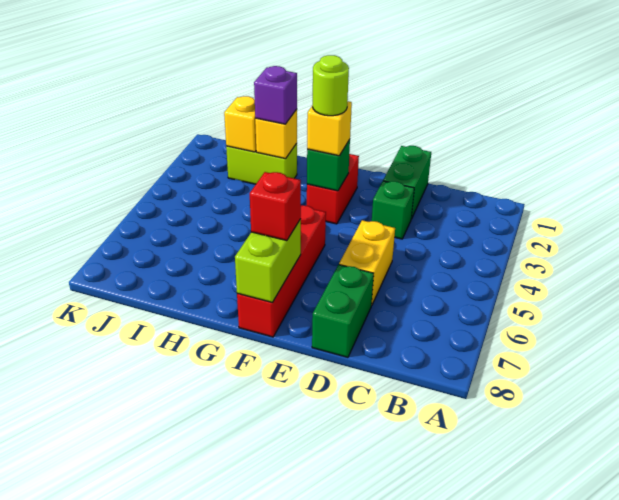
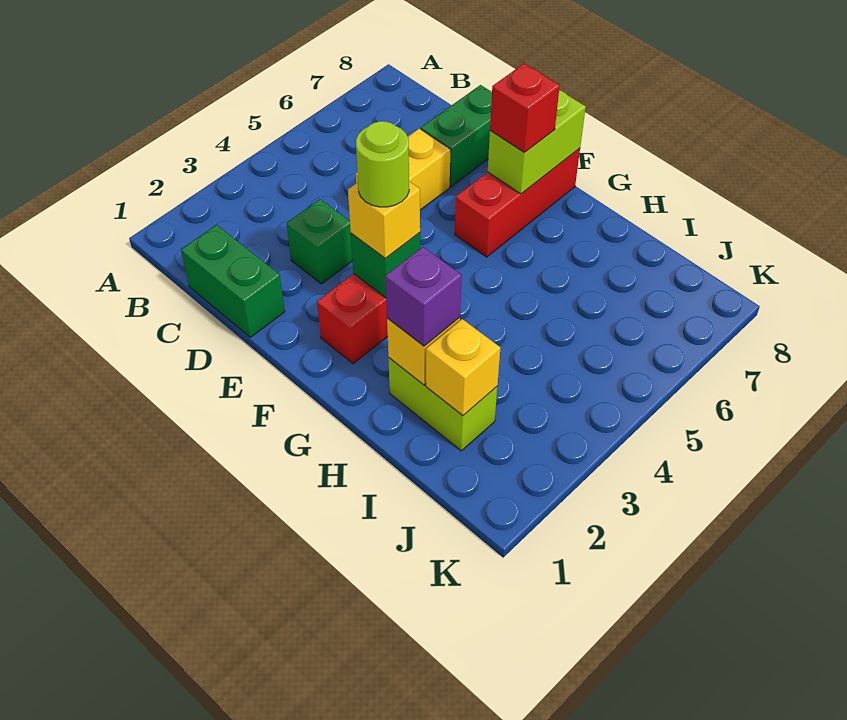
green brick D1:D2 level 1 -> green brick C1:D1 level 1
red brick F5:F8 level 1 -> red brick F6:F8 level 1

